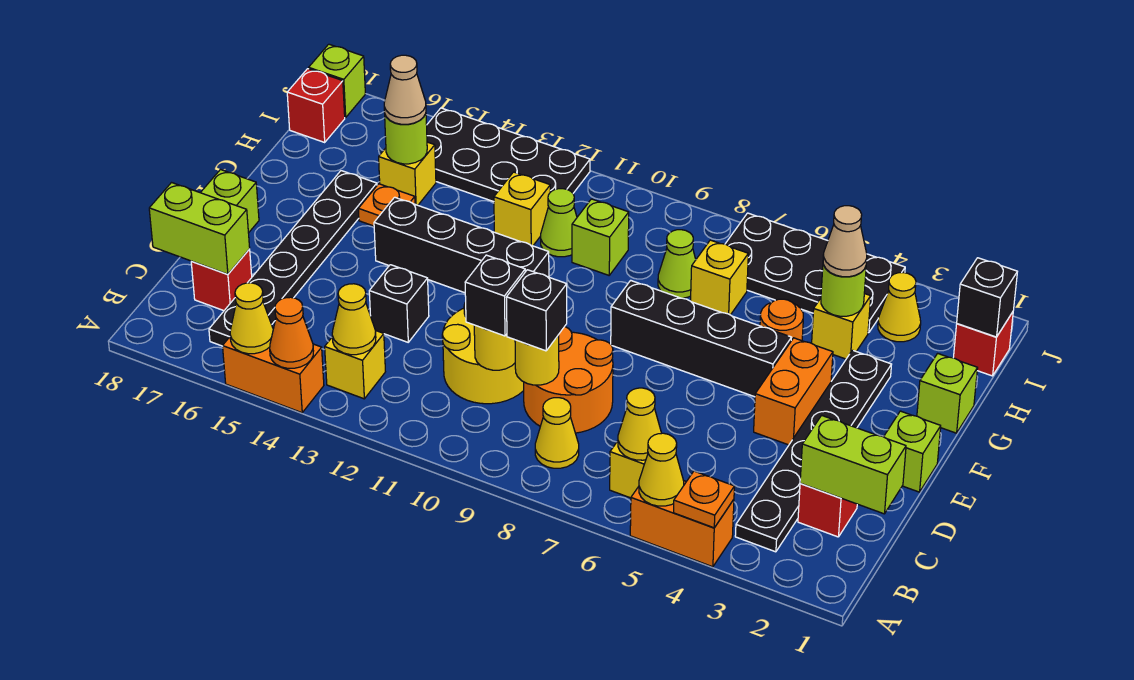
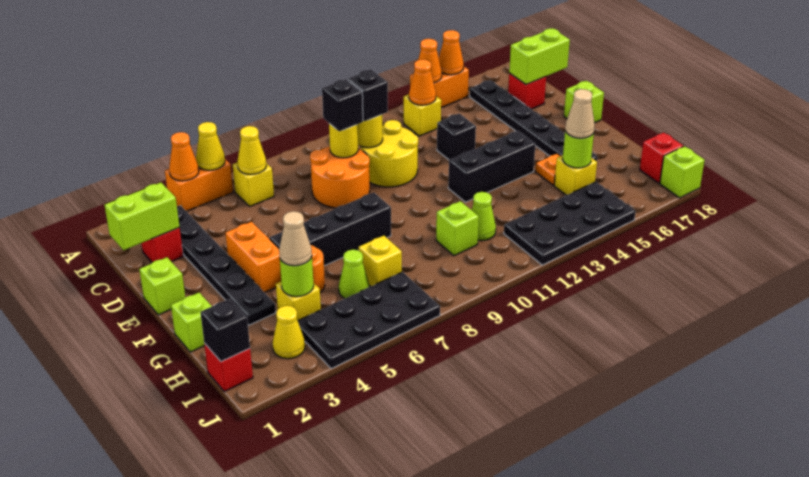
orange plate A4 level 2 -> orange cone A4 level 2
yellow cone A15 level 2 -> orange cone A15 level 2
yellow cone B8 level 1 -> none
yellow cone B13 level 2 -> orange cone B13 level 2
black brick F11:F14 level 1 -> black brick F12:F14 level 1
lime cone H8 level 1 -> lime cone H6 level 1
yellow brick H12 level 1 -> none

